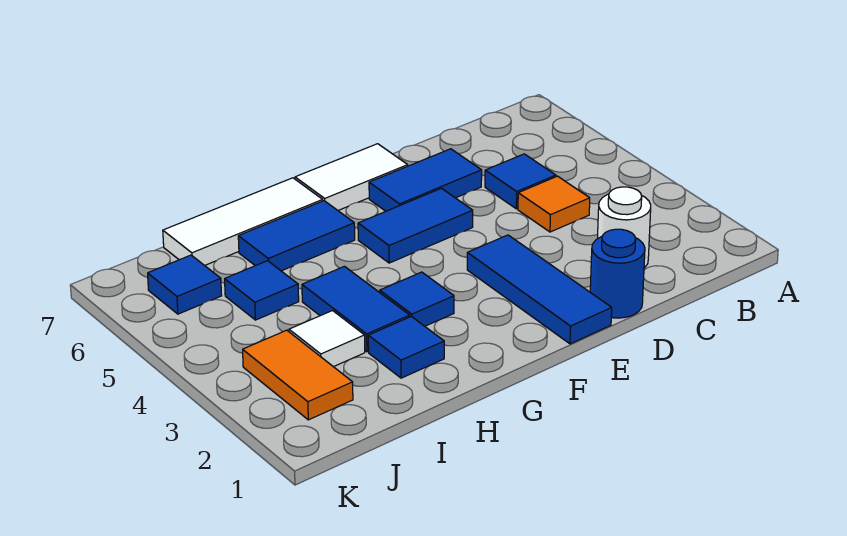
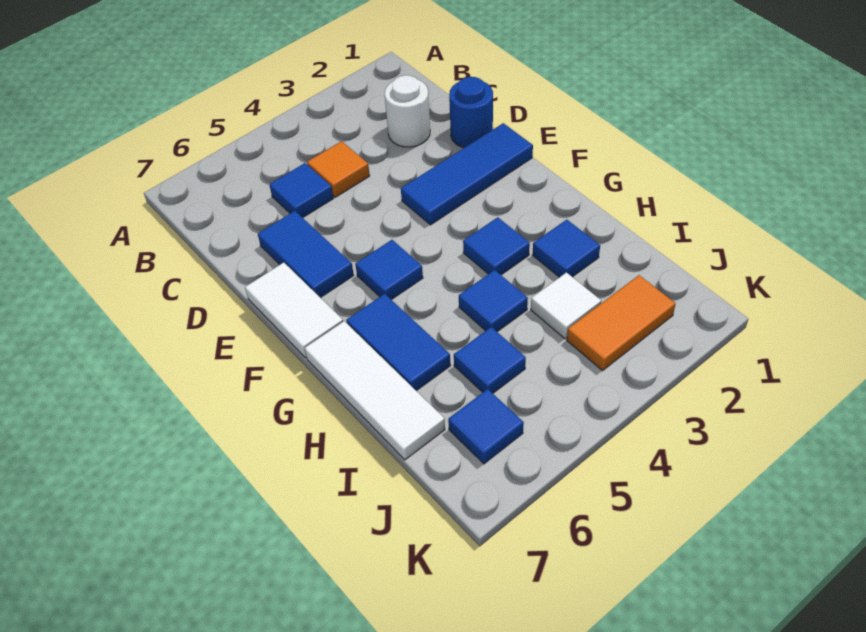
blue tile E5:F5 level 1 -> blue tile F5 level 1
blue tile H3:H4 level 1 -> blue tile H4 level 1

